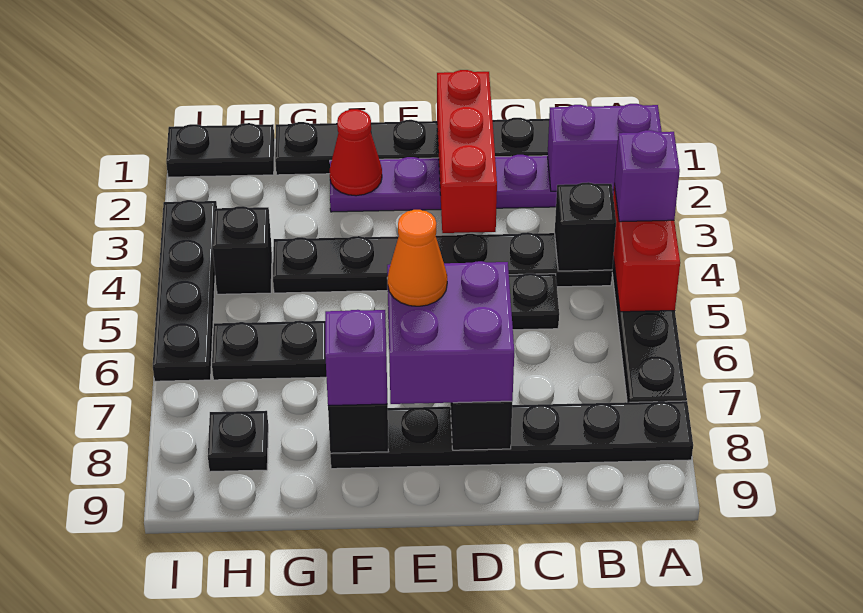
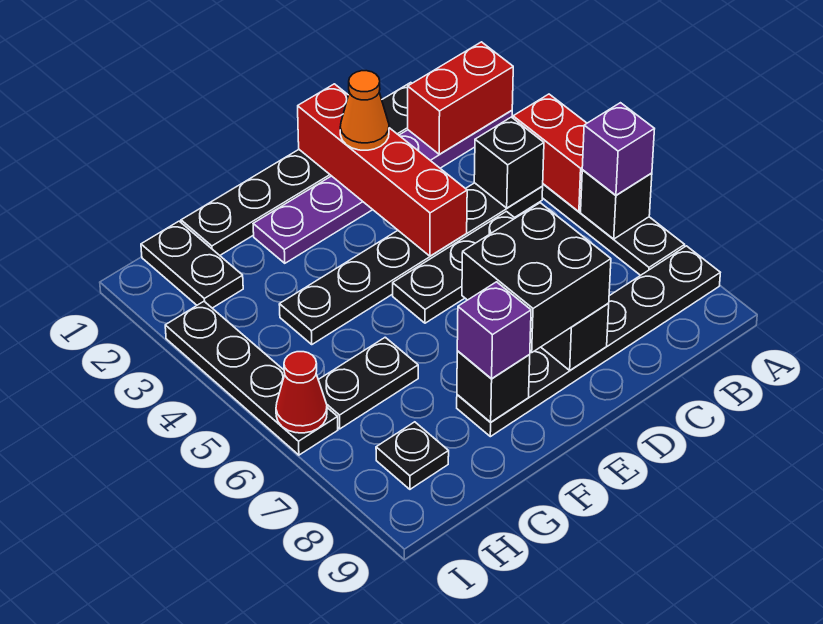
purple brick A2:B2 level 2 -> red brick A2:B2 level 2
purple brick A4 level 3 -> purple brick A6 level 3
red brick D1:D3 level 2 -> red brick D1:D4 level 2
purple brick D7:E8 level 3 -> black brick D7:E8 level 3
orange cone E7 level 4 -> orange cone D2 level 3
red cone F2 level 2 -> red cone I6 level 2
black plate H1:I1 level 1 -> black plate H1:H2 level 1
black brick H4 level 1 -> black brick A6 level 2

